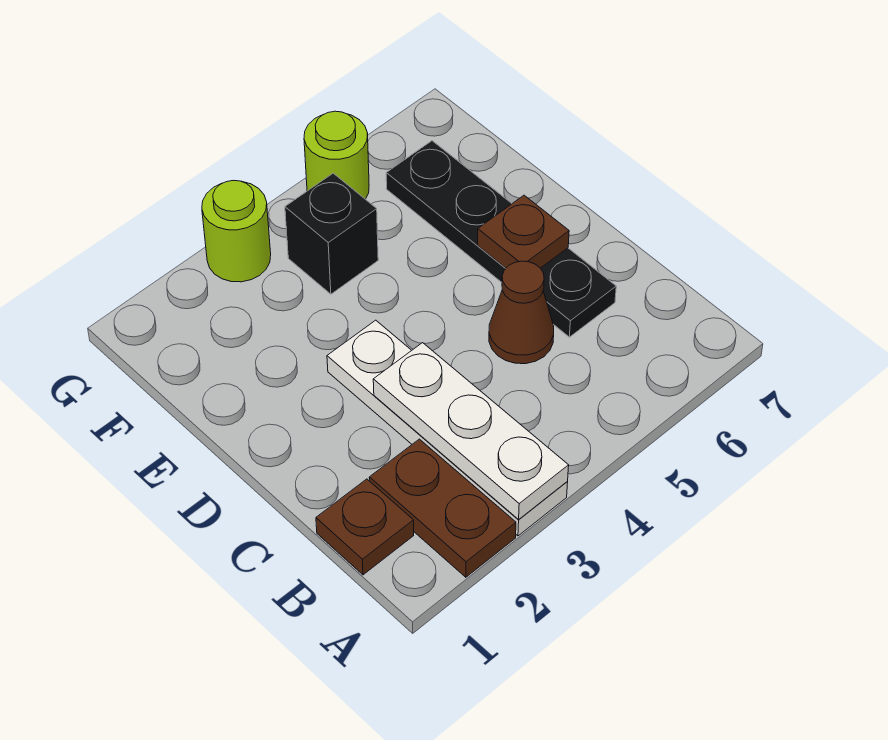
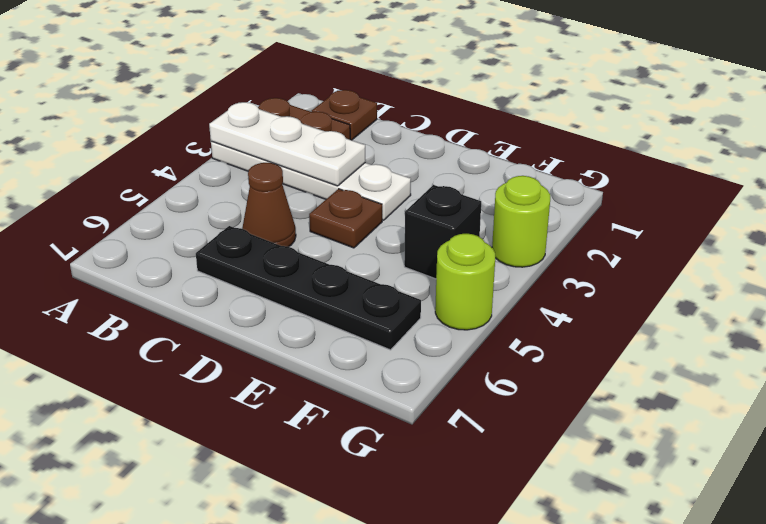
brown plate D6 level 2 -> brown plate D4 level 1

